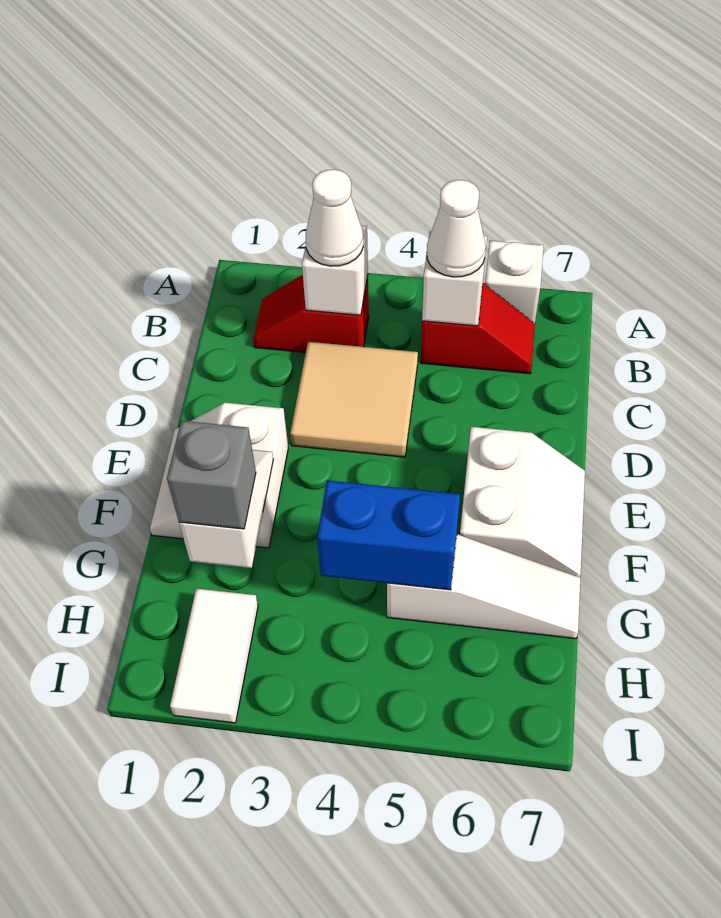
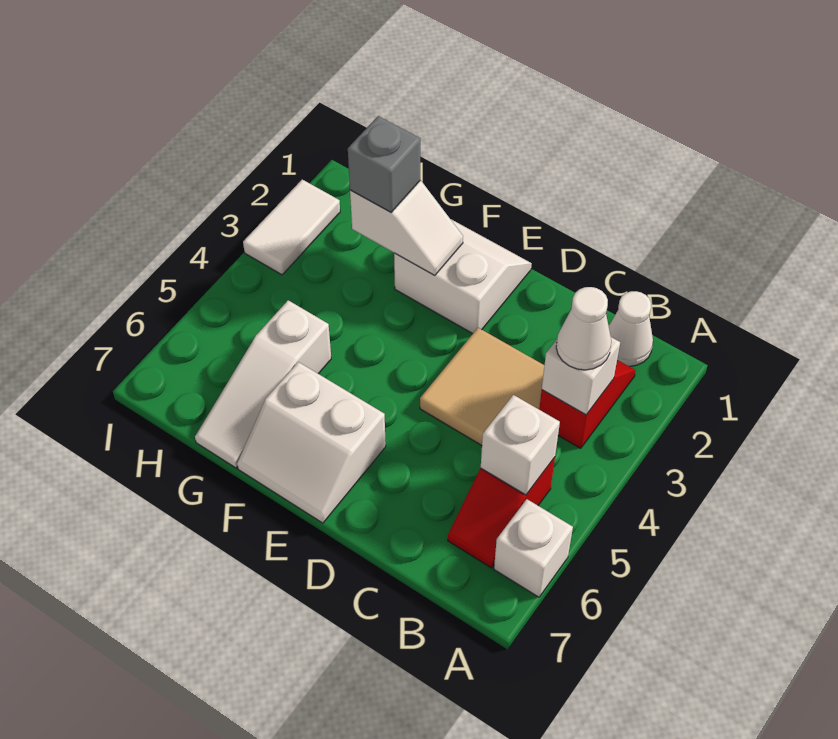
white cone B5 level 3 -> white cone B1 level 1
blue brick G4:G5 level 2 -> none
white tile H2:I2 level 1 -> white tile I2:I3 level 1

